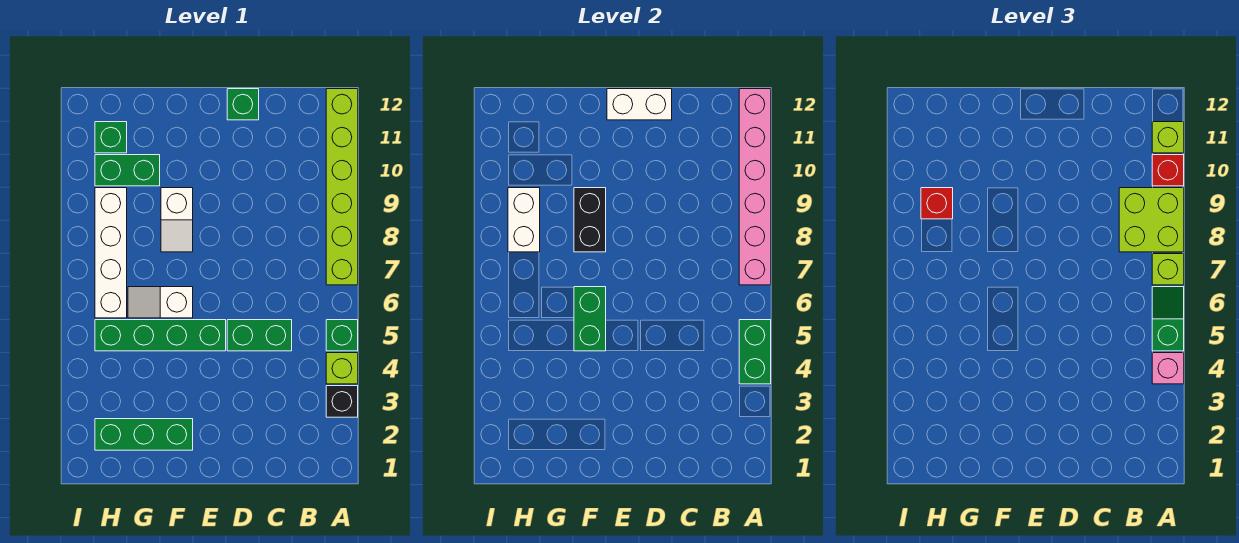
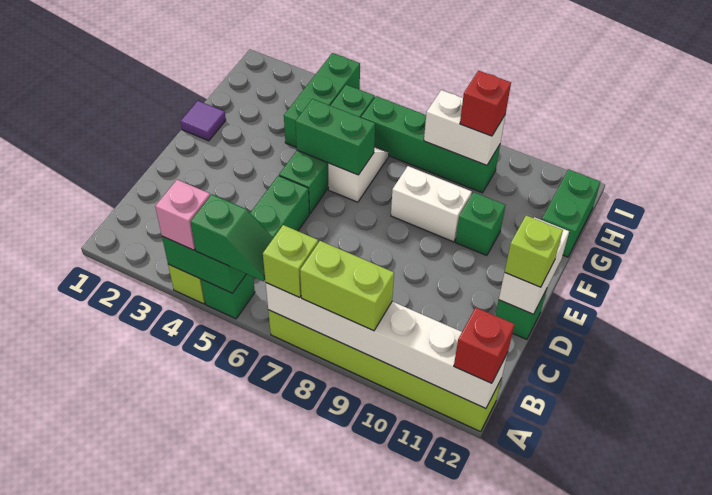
black brick A3 level 1 -> none
pink brick A7:A12 level 2 -> white brick A7:A12 level 2
lime brick A8:B9 level 3 -> lime brick A8:A9 level 3
red brick A10 level 3 -> red brick A12 level 3
lime brick A11 level 3 -> lime brick D12 level 3
none -> purple tile F1 level 1
green brick F2:H2 level 1 -> green brick G4:I4 level 1
white slope F8:F9 level 1 top 9 -> white brick F8:F9 level 1
black brick F8:F9 level 2 -> none
green brick G10:H10 level 1 -> green brick G12:H12 level 1
white brick H6:H9 level 1 -> green brick H6:H9 level 1
green brick H11 level 1 -> green brick F10 level 1

